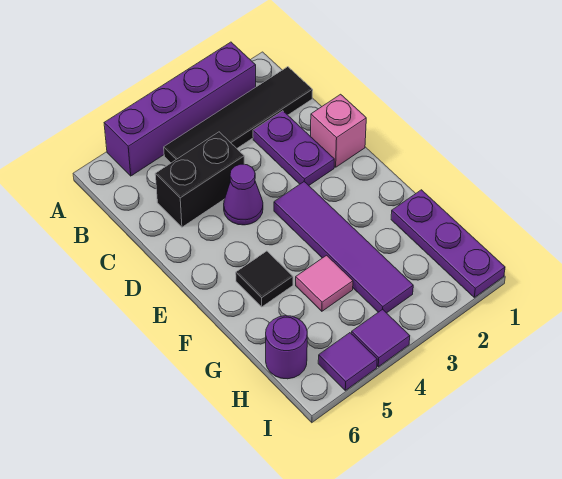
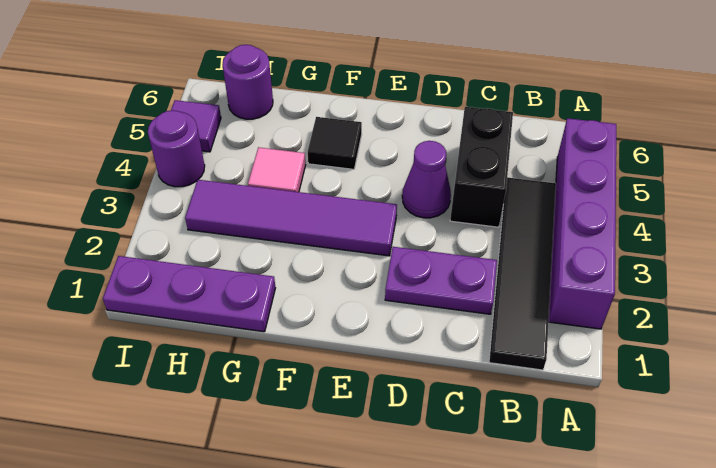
pink brick D1 level 1 -> none
purple tile I4 level 1 -> purple round brick I4 level 1

